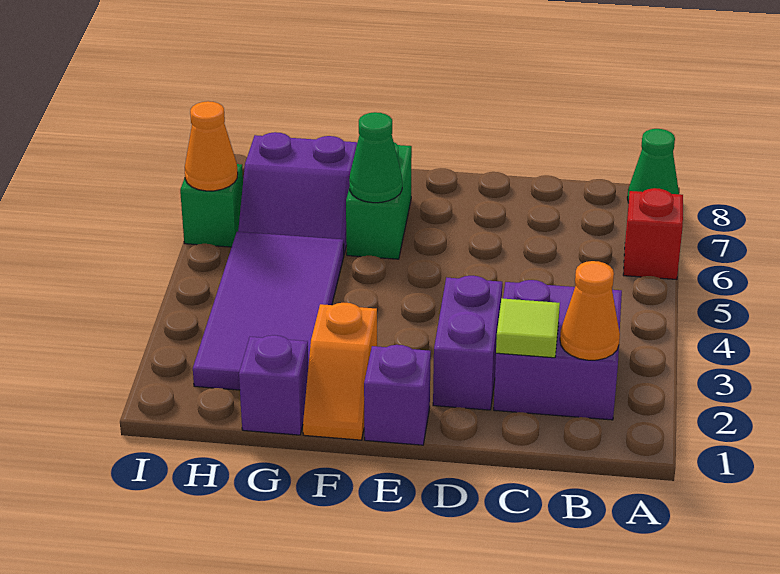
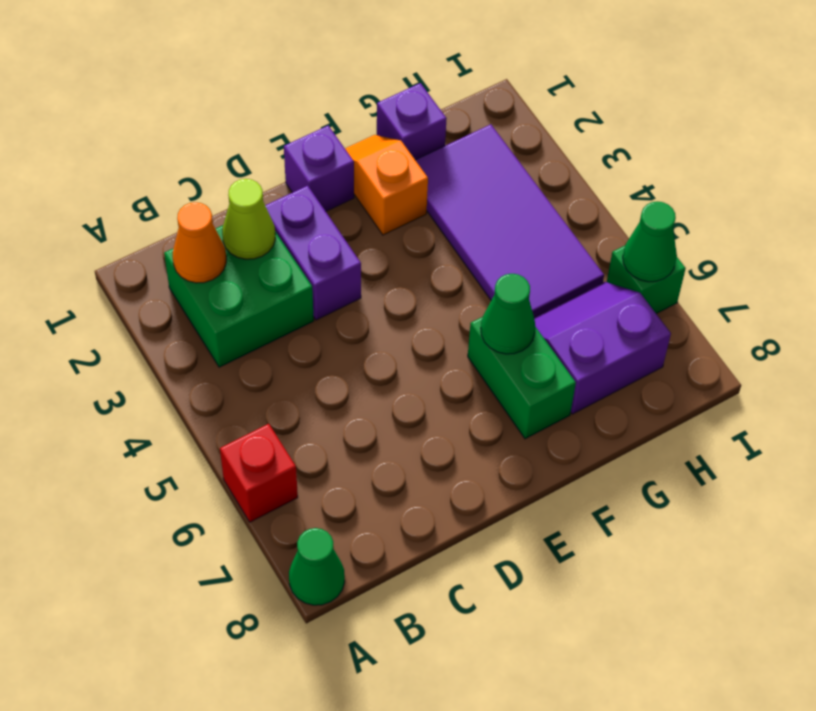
purple brick B2:C3 level 1 -> green brick B2:C3 level 1
lime tile C2 level 2 -> lime cone C2 level 2
orange cone I6 level 2 -> green cone I6 level 2

